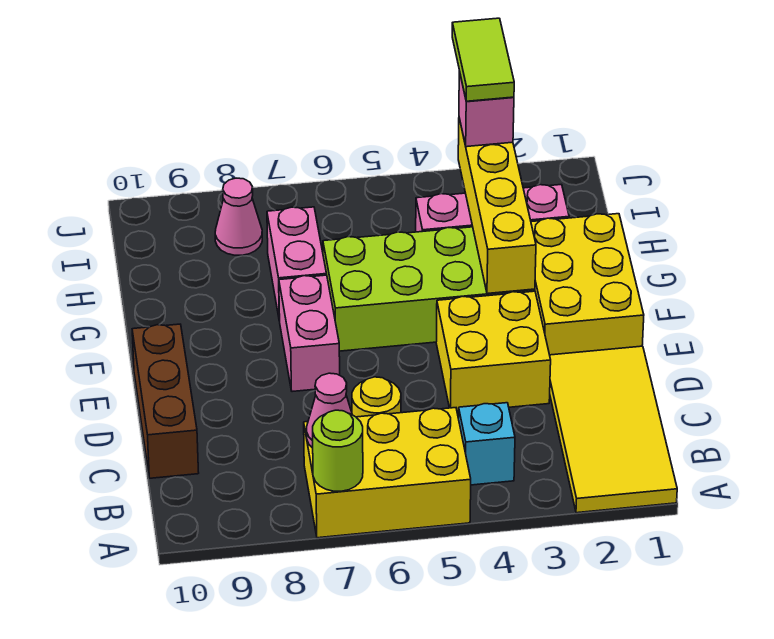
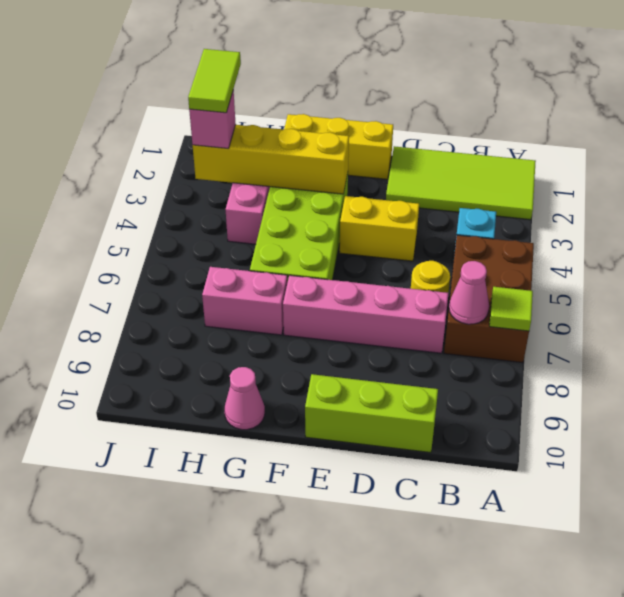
yellow tile A1:D2 level 1 -> lime tile A1:D2 level 1
yellow brick A5:B7 level 1 -> brown brick A5:B7 level 1
lime round brick A7 level 2 -> lime tile A7 level 2
brown brick C10:E10 level 1 -> lime brick C10:E10 level 1
yellow brick D3:E4 level 1 -> yellow brick D4:E4 level 1
yellow brick E1:G2 level 1 -> yellow brick E1:G1 level 1
pink brick E7:F7 level 1 -> pink brick C7:F7 level 1
lime tile I3:J3 level 4 -> lime tile I2:I3 level 4
pink cone I8 level 1 -> pink cone G10 level 1

